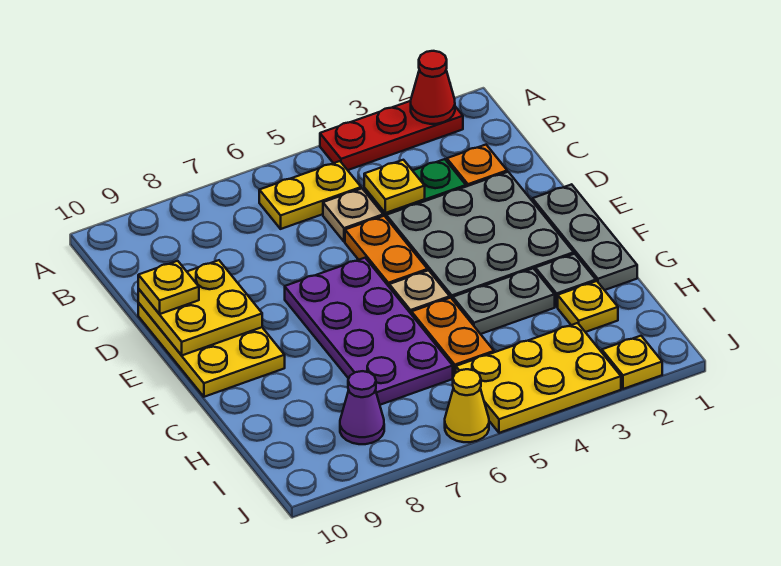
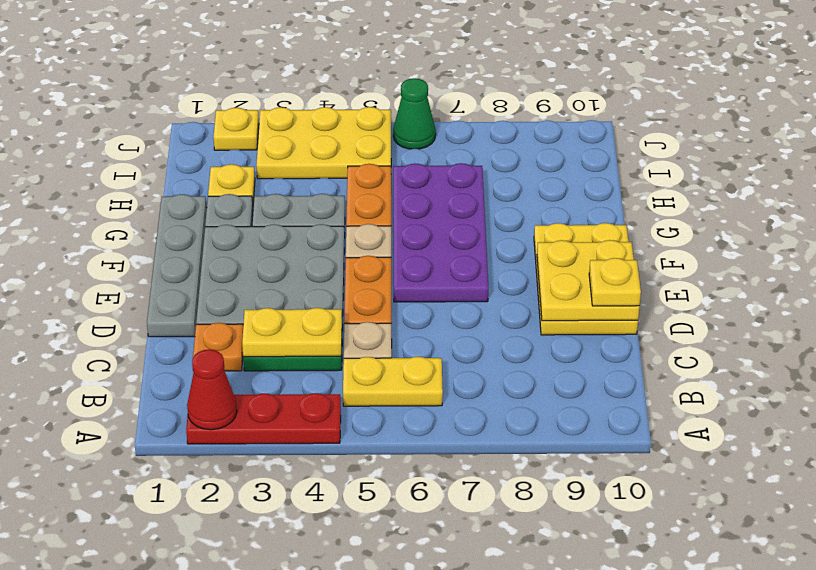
yellow plate C4 level 2 -> yellow plate C3:C4 level 2
grey plate E1:G1 level 1 -> grey plate D1:G1 level 1
purple cone I8 level 1 -> none
yellow cone J6 level 1 -> green cone J6 level 1

